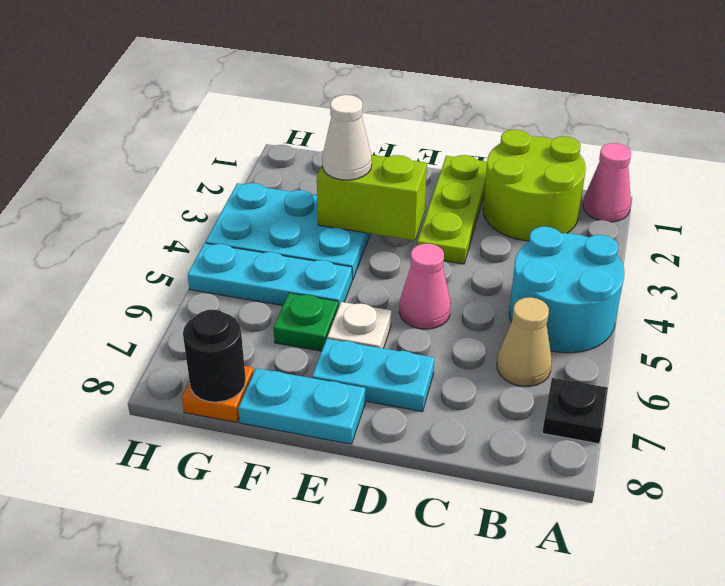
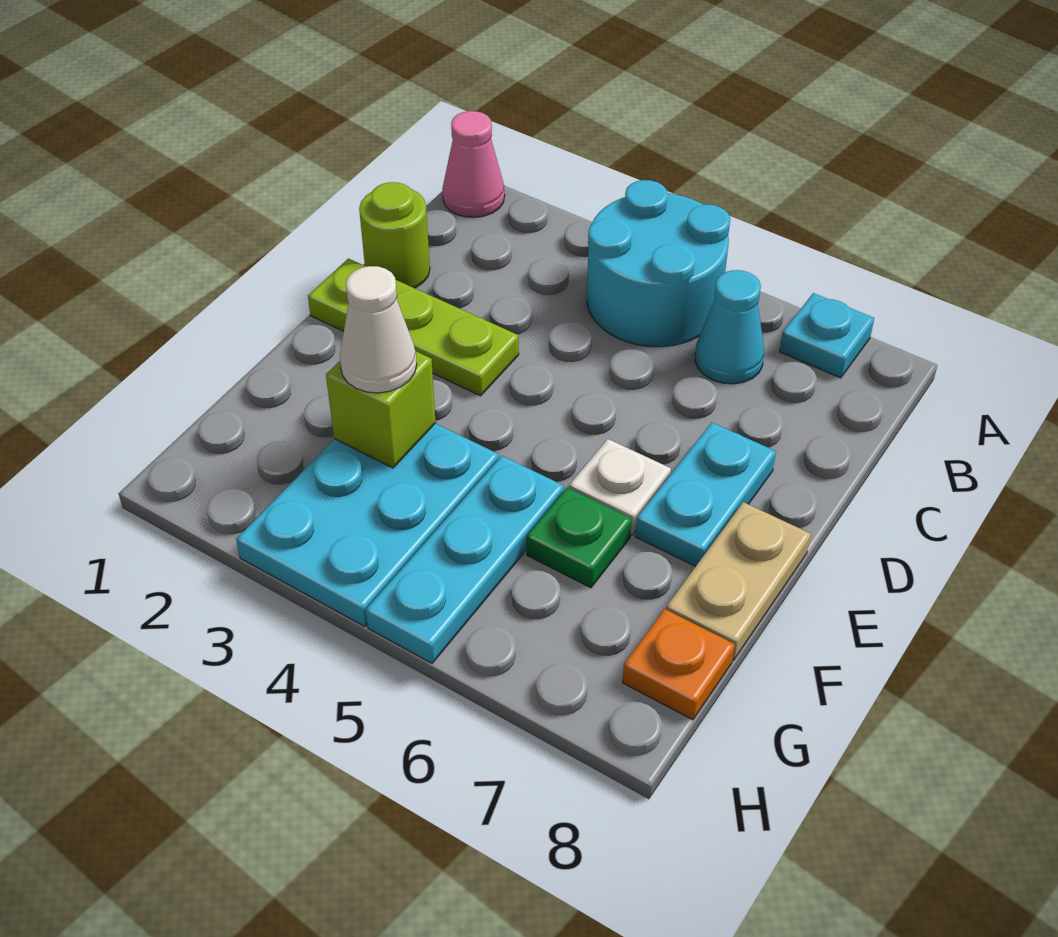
black plate A7 level 1 -> cyan plate A7 level 1
lime round brick B1:C2 level 1 -> lime round brick C1 level 1
tan cone B6 level 1 -> cyan cone B6 level 1
pink cone D5 level 1 -> none
lime brick E3:F3 level 2 -> lime brick F3 level 2
cyan plate E8:F8 level 1 -> tan plate E8:F8 level 1
black round brick G8 level 2 -> none

